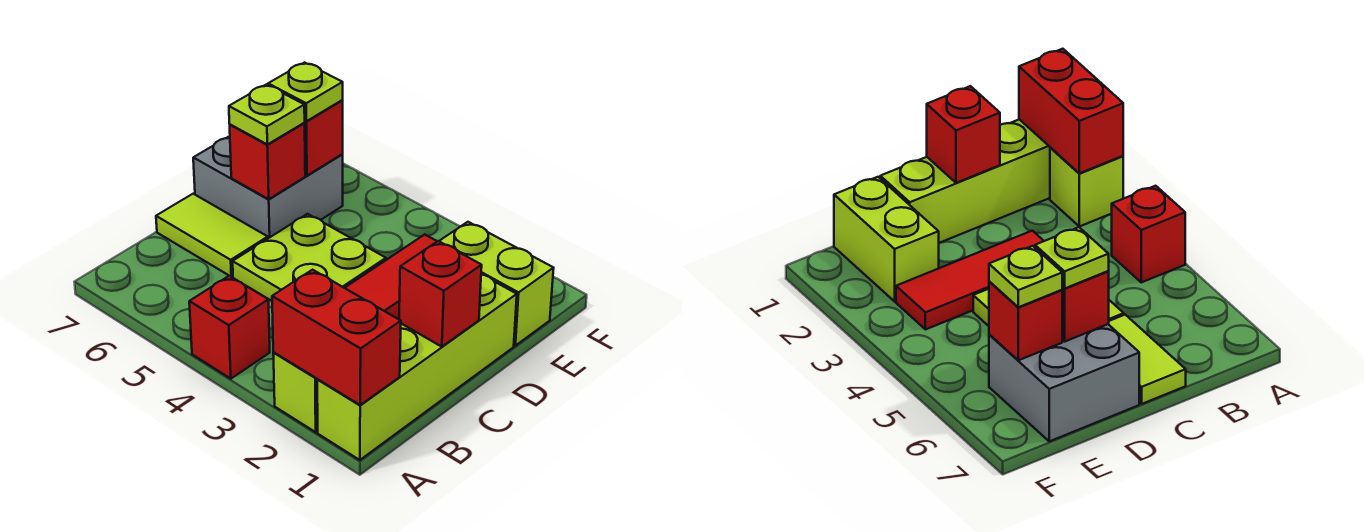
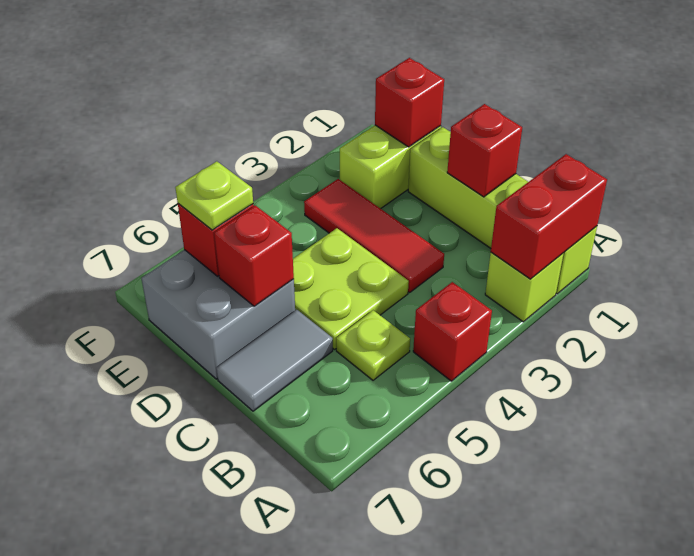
lime tile C6:C7 level 1 -> grey tile C6:C7 level 1
lime plate D6 level 3 -> lime plate B5 level 1
none -> red brick E1 level 2

